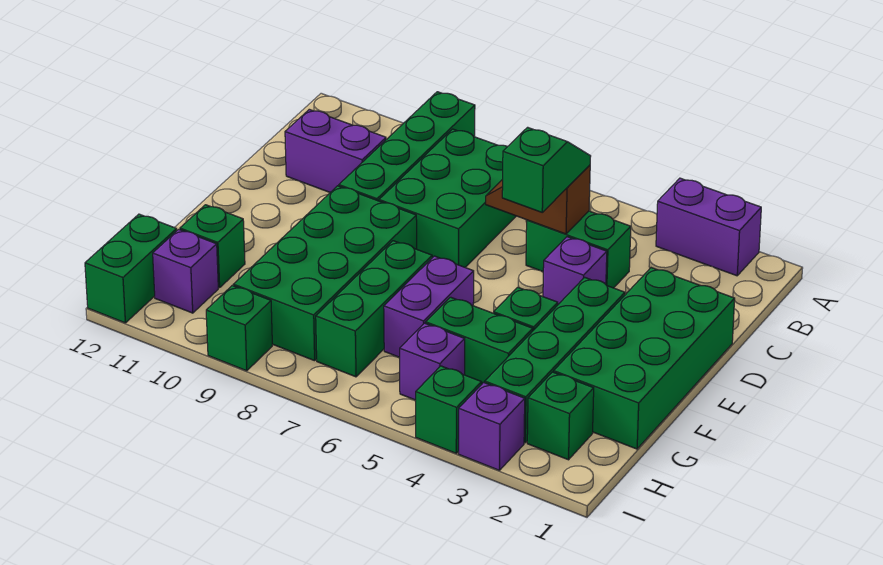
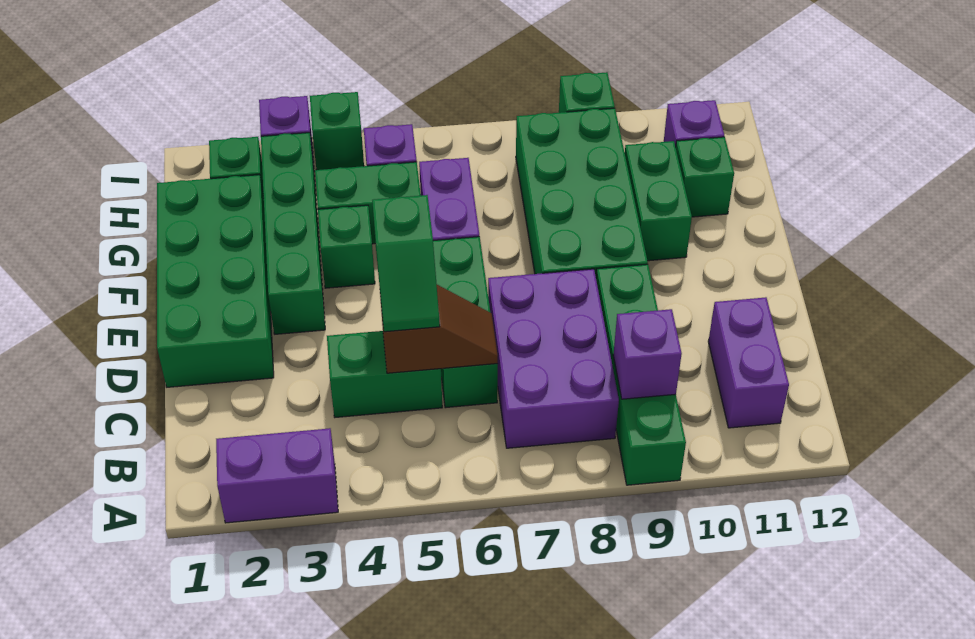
green brick B7:D8 level 1 -> purple brick B7:D8 level 1
purple brick C10:C11 level 1 -> purple brick B11:C11 level 1
purple brick D4 level 1 -> purple brick B9 level 2
green brick F7:H7 level 1 -> green brick C6:E6 level 1
green brick H12:I12 level 1 -> green brick F10:G10 level 1

